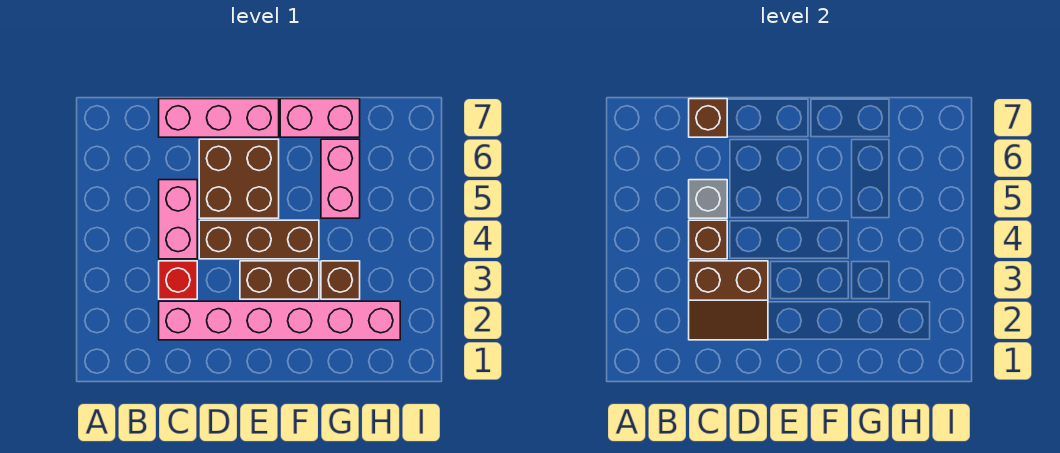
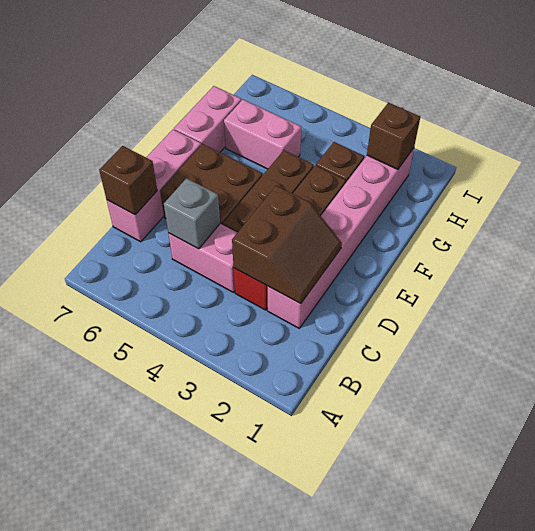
brown brick C4 level 2 -> brown brick H2 level 2

